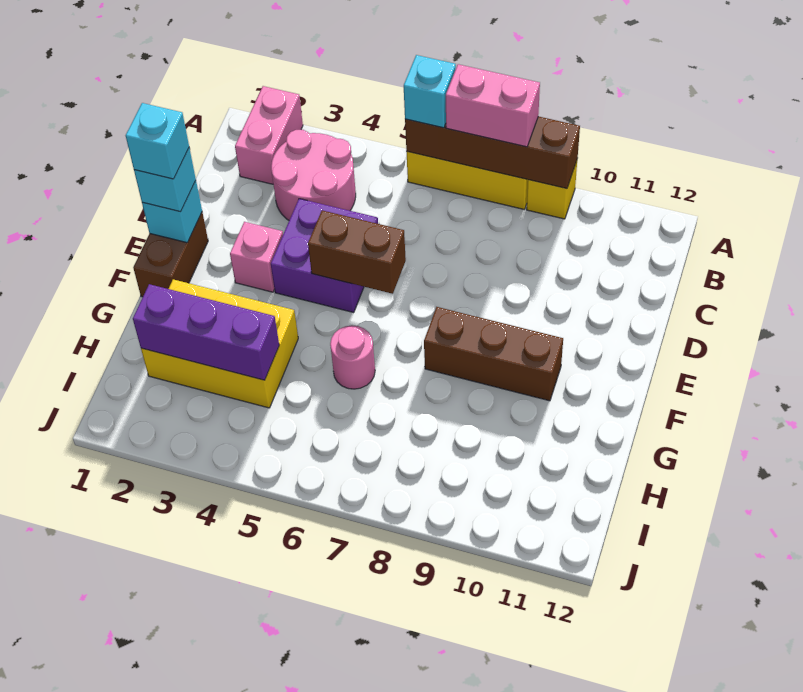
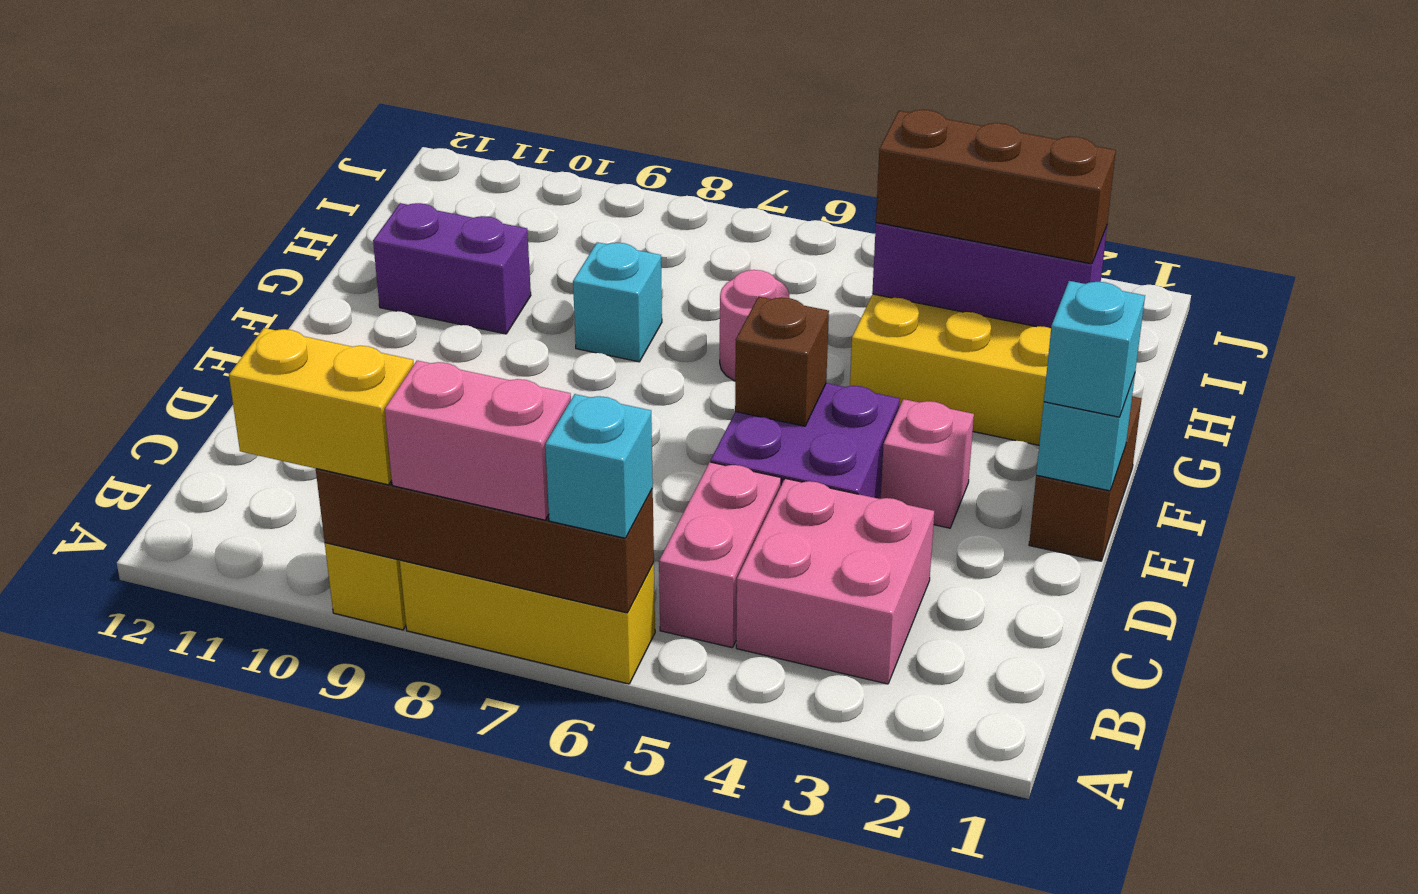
pink brick A2:B2 level 1 -> pink brick B5:C5 level 1
none -> yellow brick A9:A10 level 3
pink round brick B3:C4 level 1 -> pink brick B3:C4 level 1
cyan brick E1 level 4 -> cyan brick G8 level 1
brown brick E5:E6 level 2 -> brown brick E5 level 2
brown brick F8:F10 level 1 -> brown brick H2:H4 level 3
none -> purple brick G10:G11 level 1

